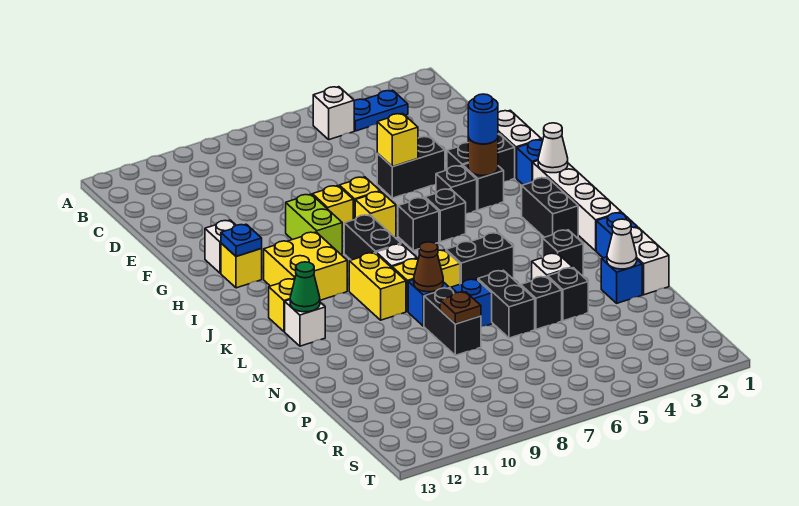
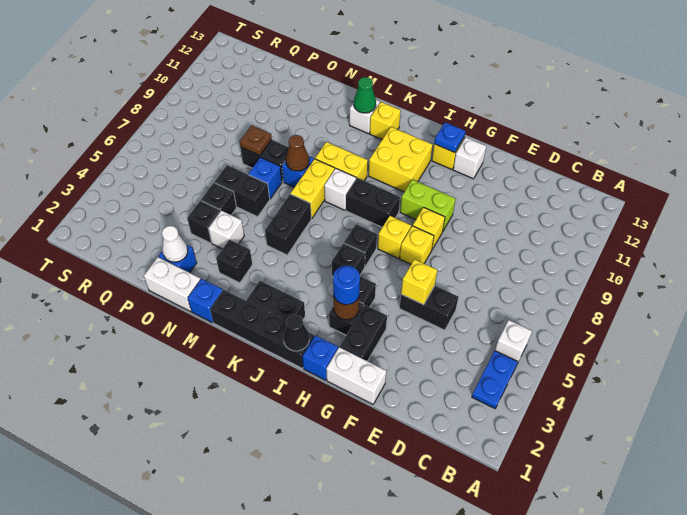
black brick F4:F5 level 1 -> black brick E5:F5 level 1
white brick I1:L1 level 1 -> black brick I1:L1 level 1
white cone I1 level 2 -> black cone I1 level 2

